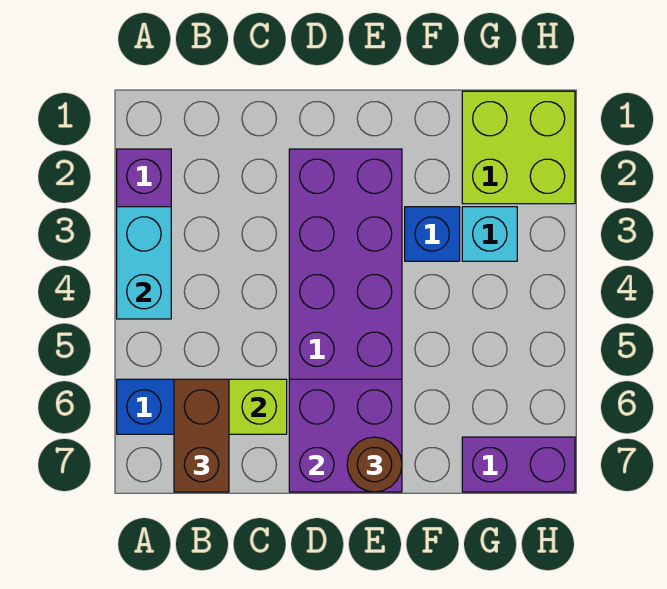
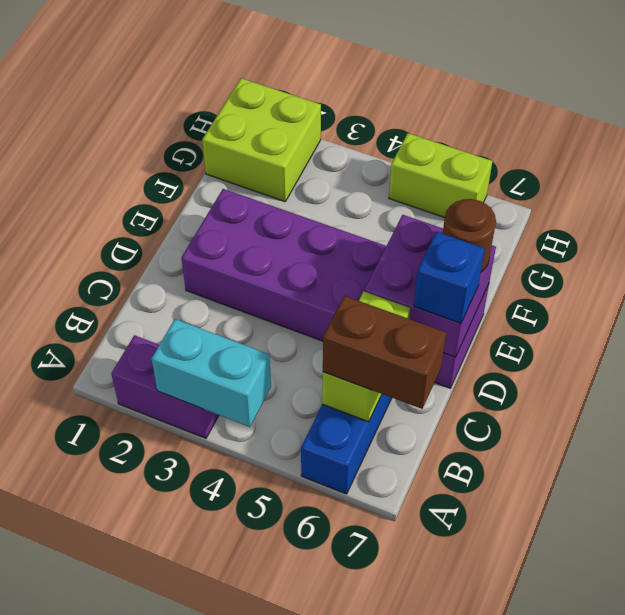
blue brick F3 level 1 -> blue brick D7 level 3
cyan brick G3 level 1 -> none
purple brick G7:H7 level 1 -> none
none -> lime brick H5:H6 level 1

